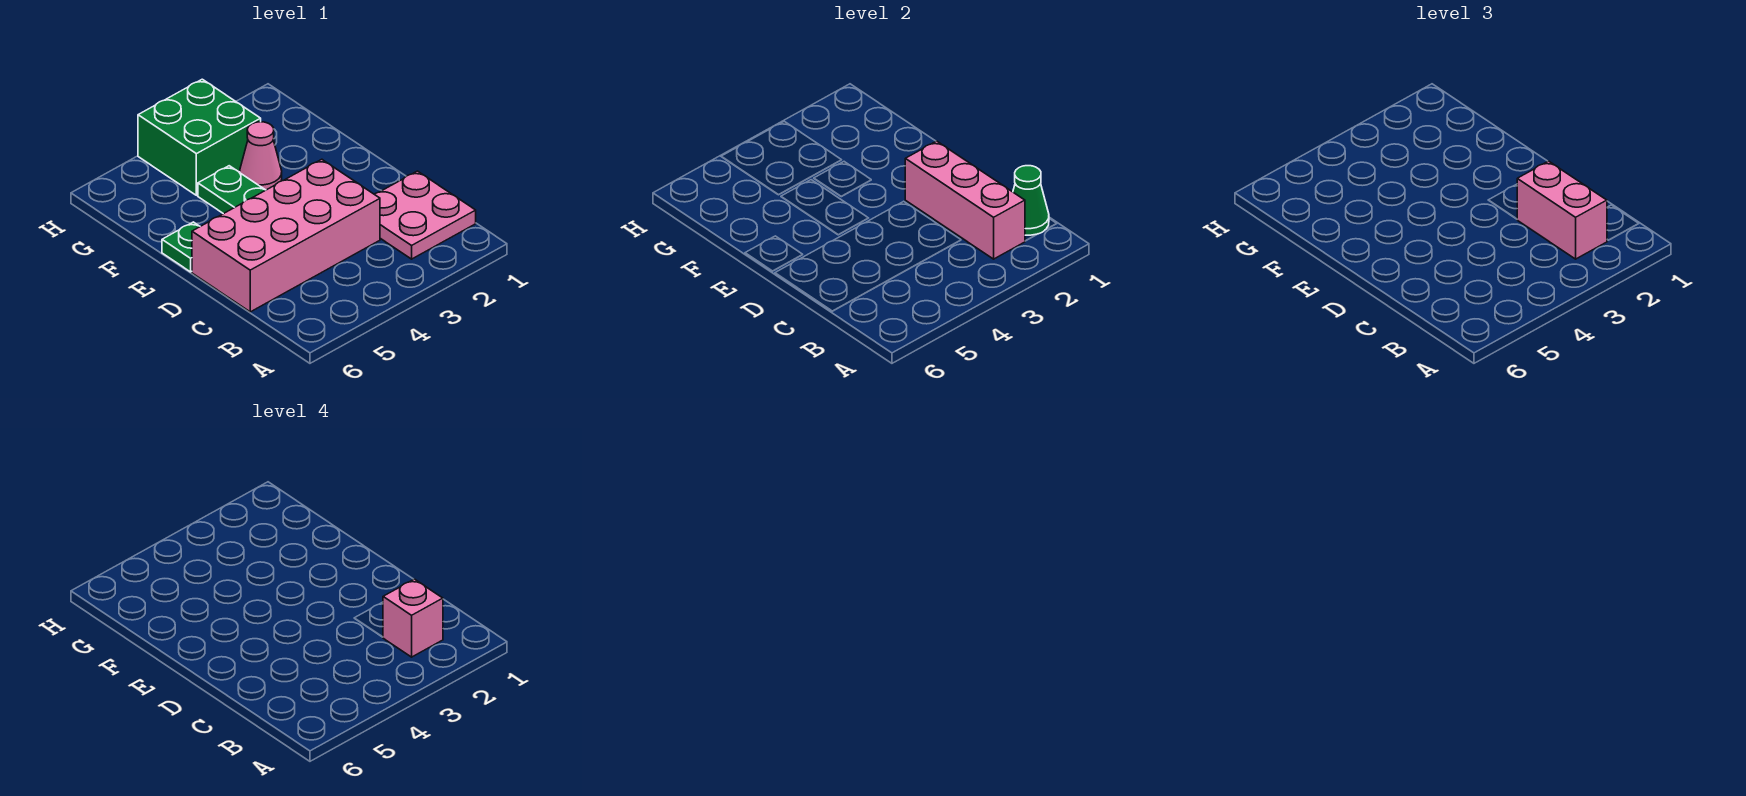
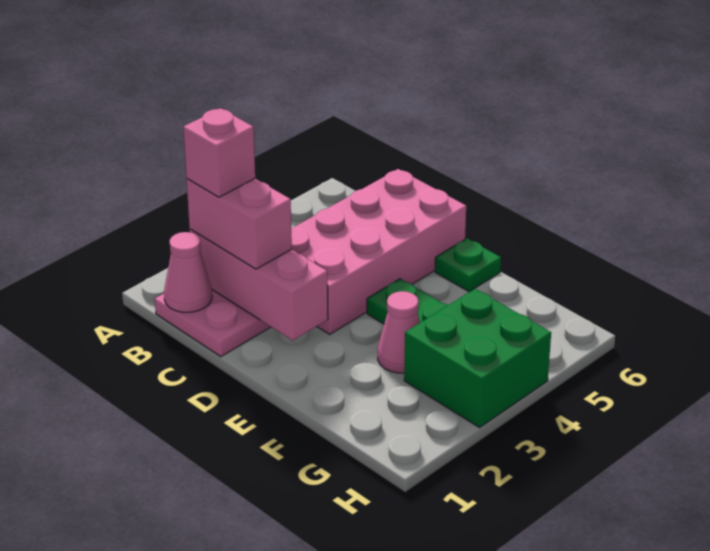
green cone B1 level 2 -> pink cone B1 level 2

